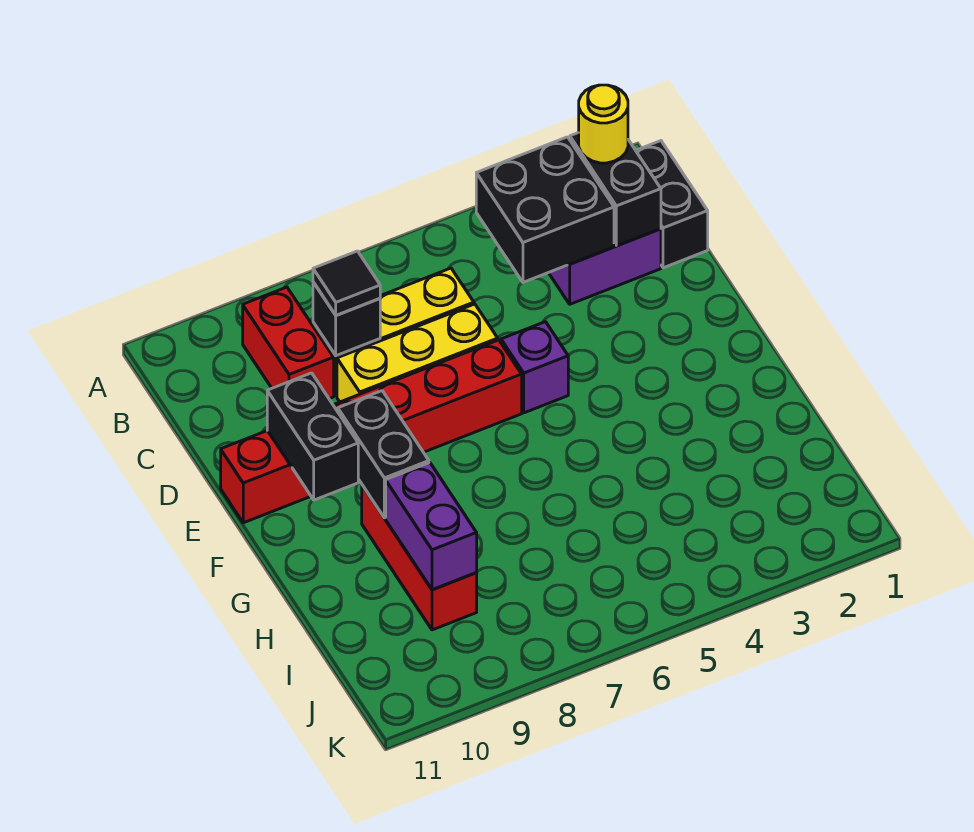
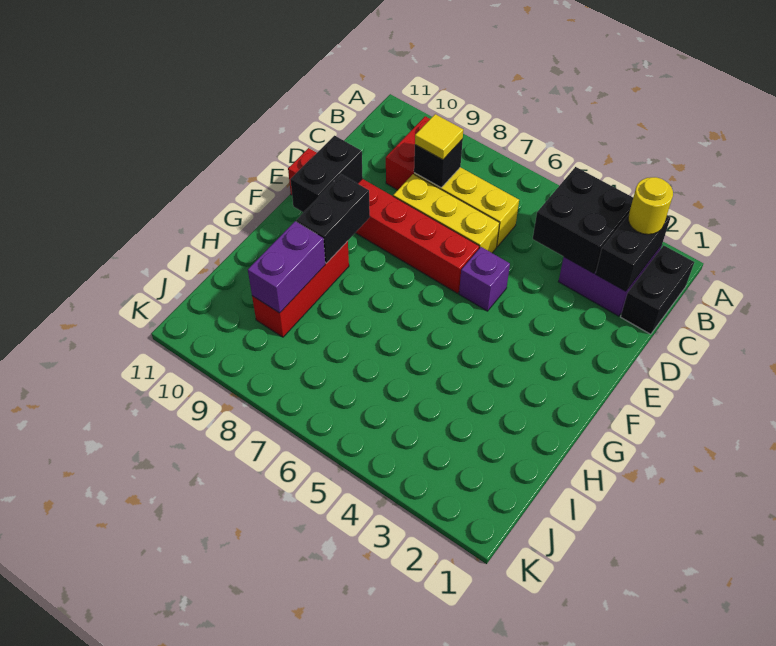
black tile C8 level 3 -> yellow tile C8 level 3

